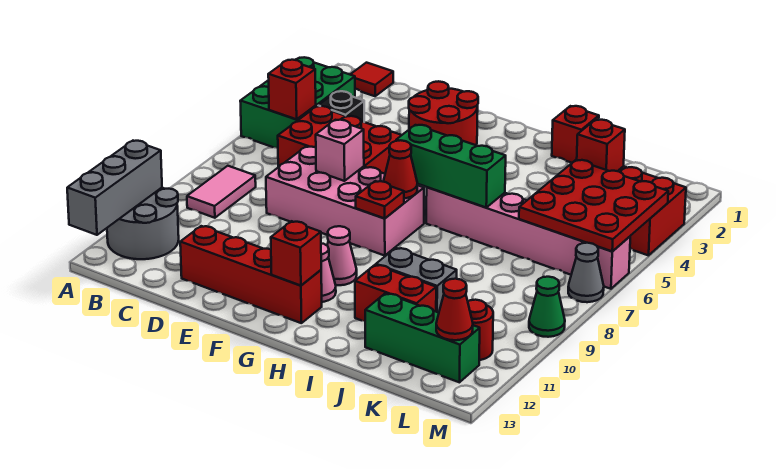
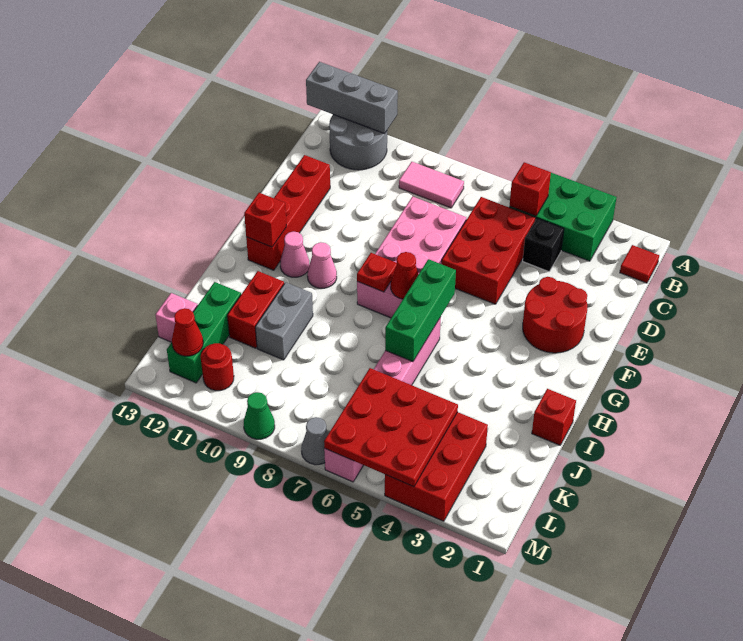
pink brick E7 level 2 -> pink brick K13 level 1
red brick K3 level 2 -> none

